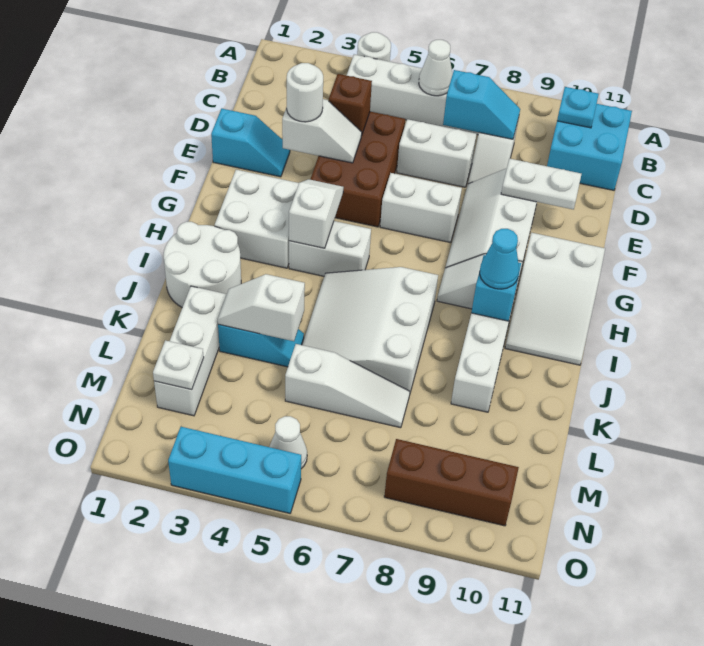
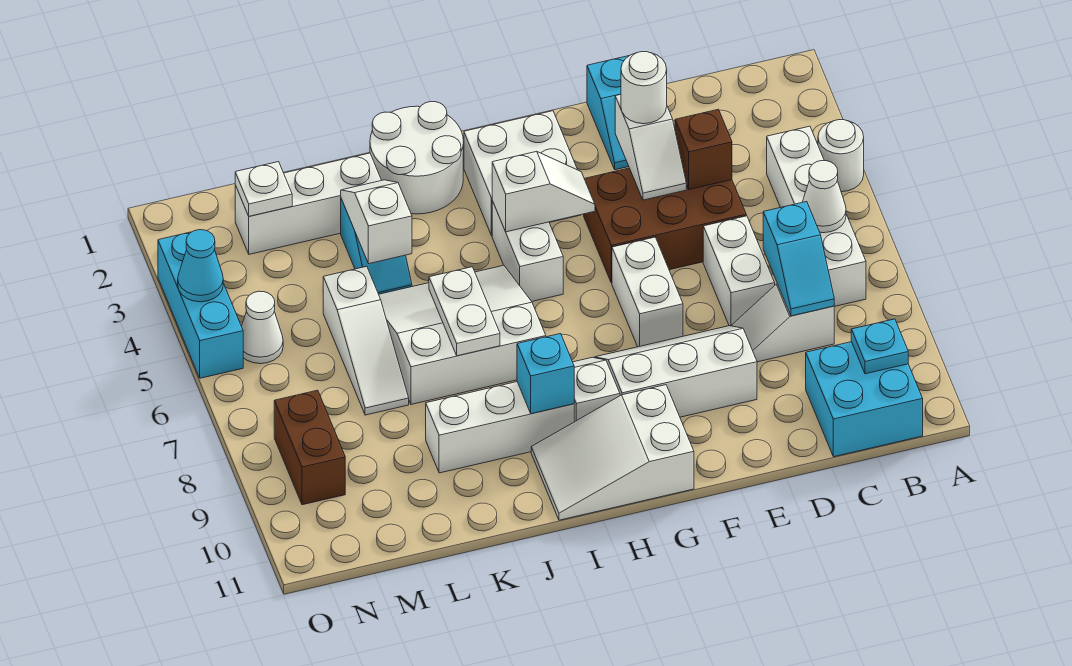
white plate E9:E10 level 2 -> white plate J6:J7 level 2
cyan cone I9 level 3 -> cyan cone O4 level 2
brown brick N8:N10 level 1 -> brown brick N8:N9 level 1

